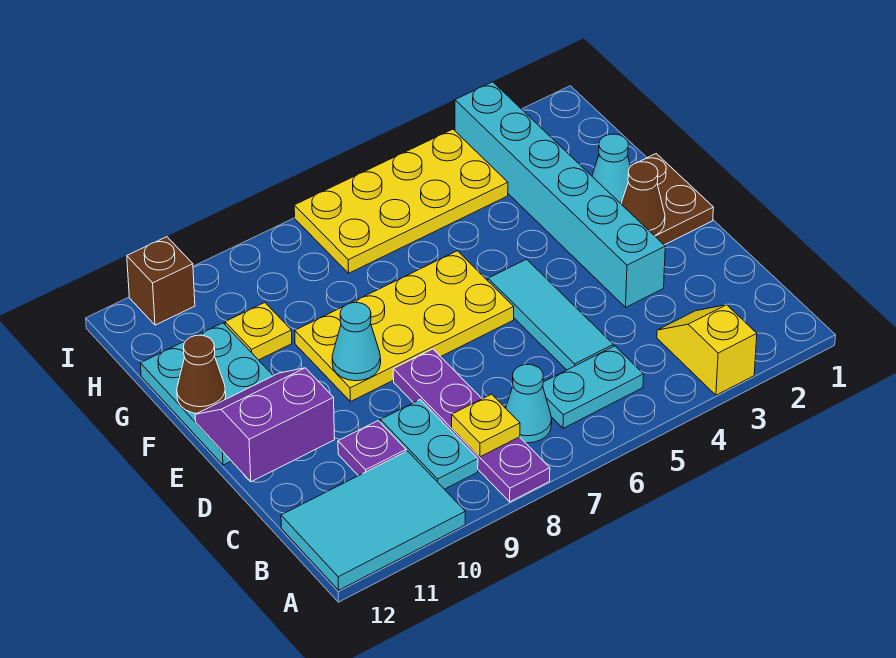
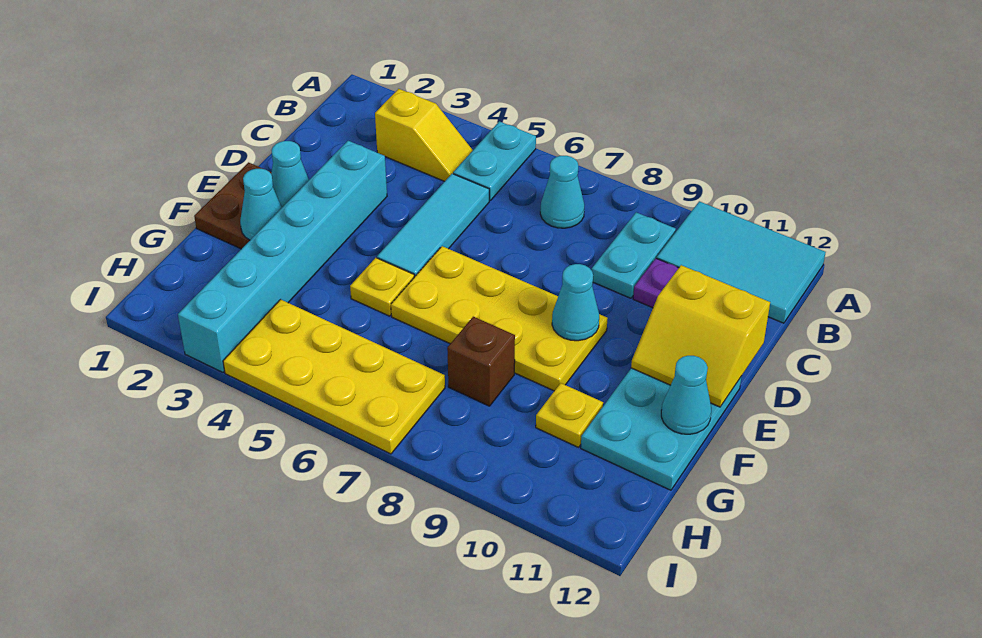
yellow slope A3:B3 level 1 top A -> yellow slope B3:B4 level 1 top 3
purple plate A8:D8 level 1 -> none
cyan plate B5:B6 level 1 -> cyan plate A5:B5 level 1
yellow plate B8 level 2 -> yellow plate F5 level 1
purple slope D11:E12 level 2 top D -> yellow slope D11:E12 level 2 top D
brown cone E2 level 2 -> cyan cone E2 level 2
brown cone F12 level 2 -> cyan cone F12 level 2
brown brick I11 level 1 -> brown brick G8 level 1

